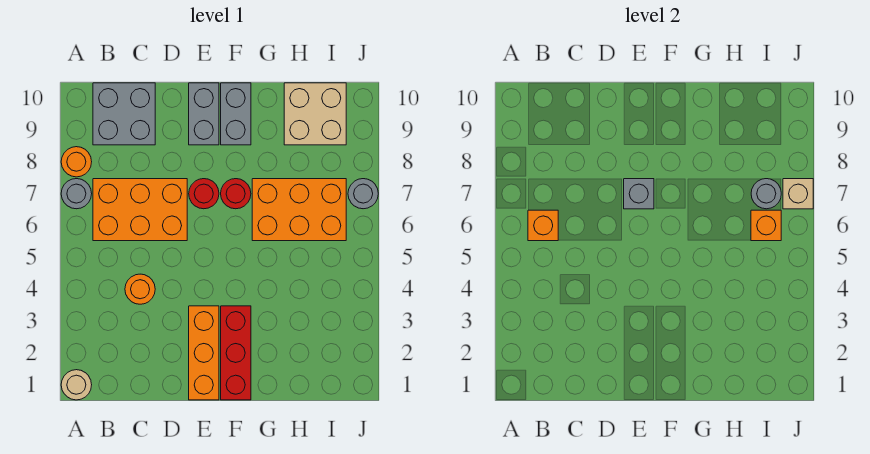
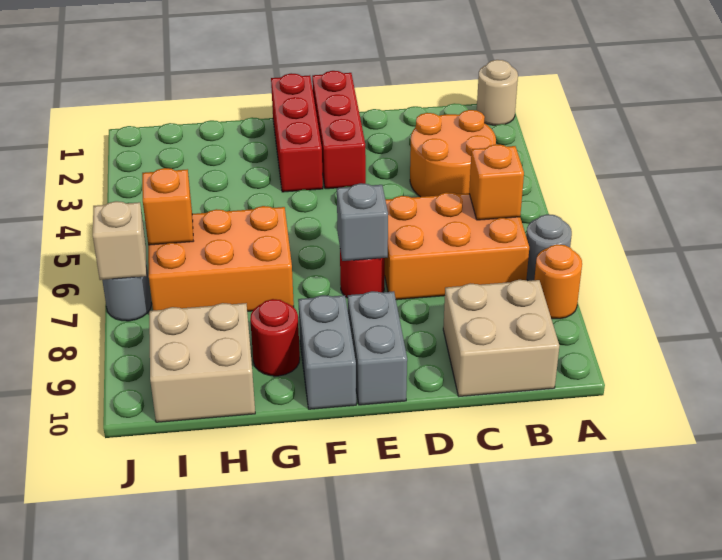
grey brick B9:C10 level 1 -> tan brick B9:C10 level 1
orange round brick C4 level 1 -> orange round brick B3:C4 level 1
orange brick E1:E3 level 1 -> red brick E1:E3 level 1
red round brick F7 level 1 -> red round brick G9 level 1
grey round brick I7 level 2 -> none

